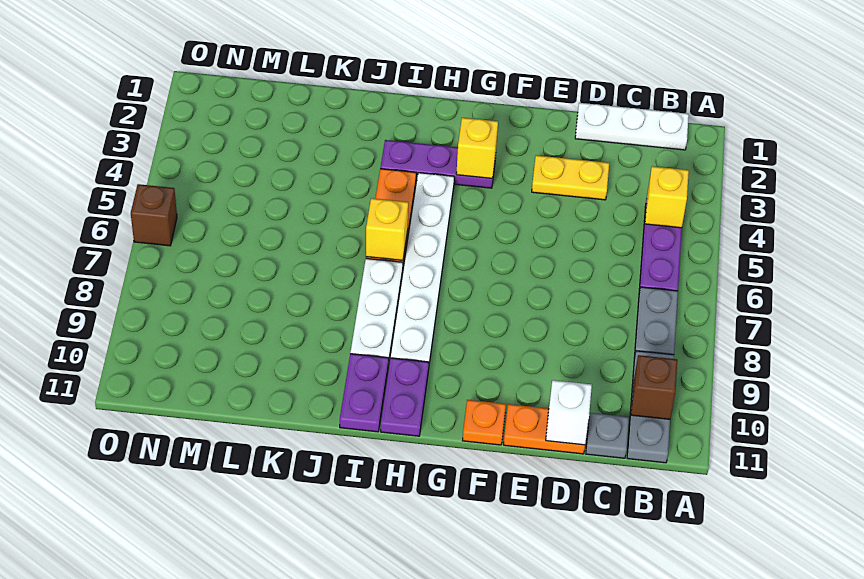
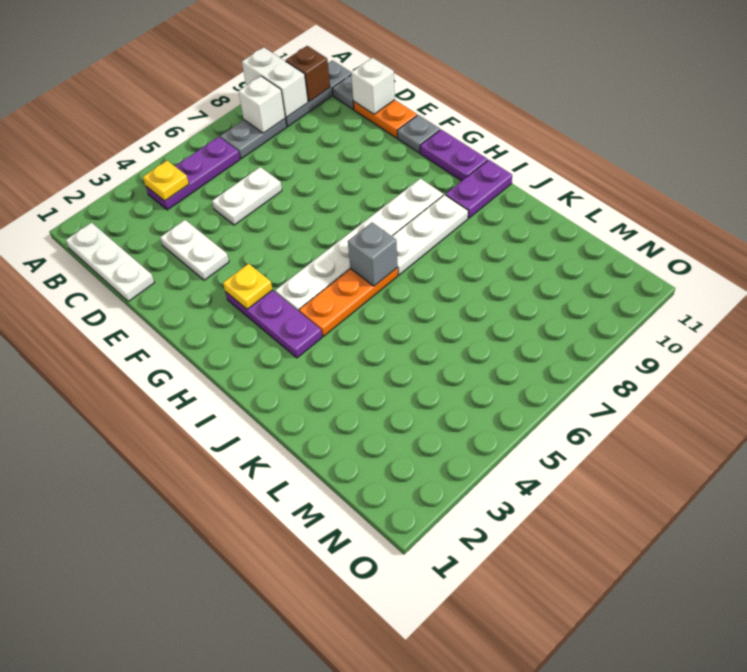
none -> white brick A9:B9 level 2
yellow brick B4 level 2 -> yellow plate B4 level 2
none -> white brick B8 level 2
yellow plate D3:E3 level 1 -> white plate D3:E3 level 1
none -> white plate D5:D6 level 1
orange plate F11 level 1 -> grey plate F11 level 1
yellow brick G3 level 2 -> yellow plate G3 level 2
purple plate H10:H11 level 1 -> purple plate G11:H11 level 1
yellow brick I6 level 2 -> grey brick I6 level 2
brown brick O6 level 1 -> none

